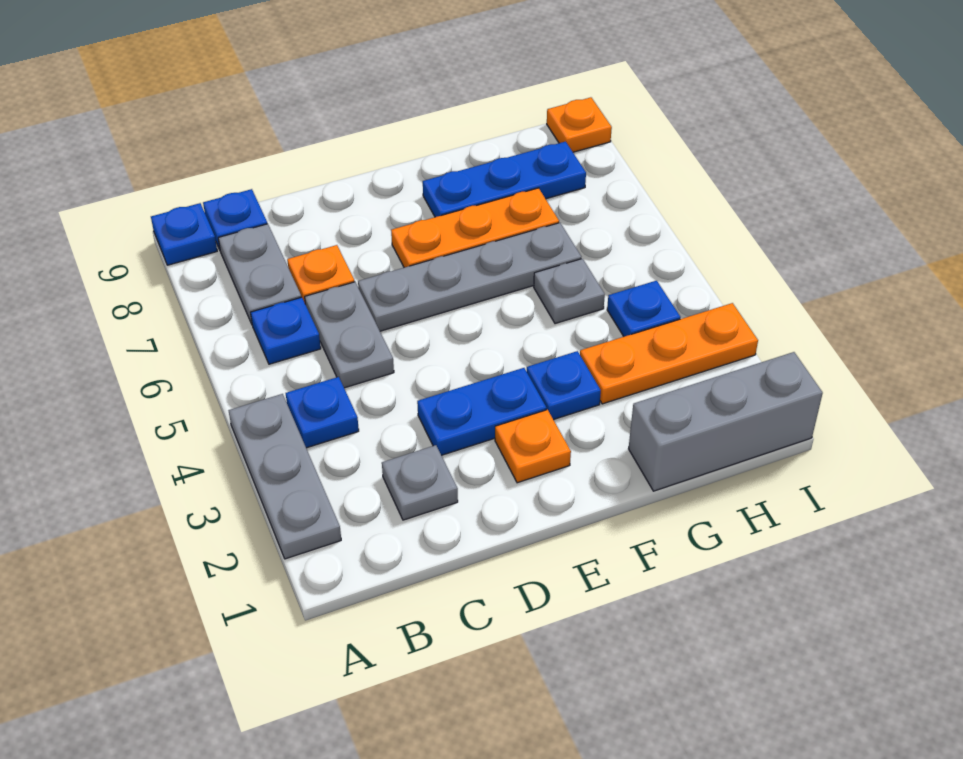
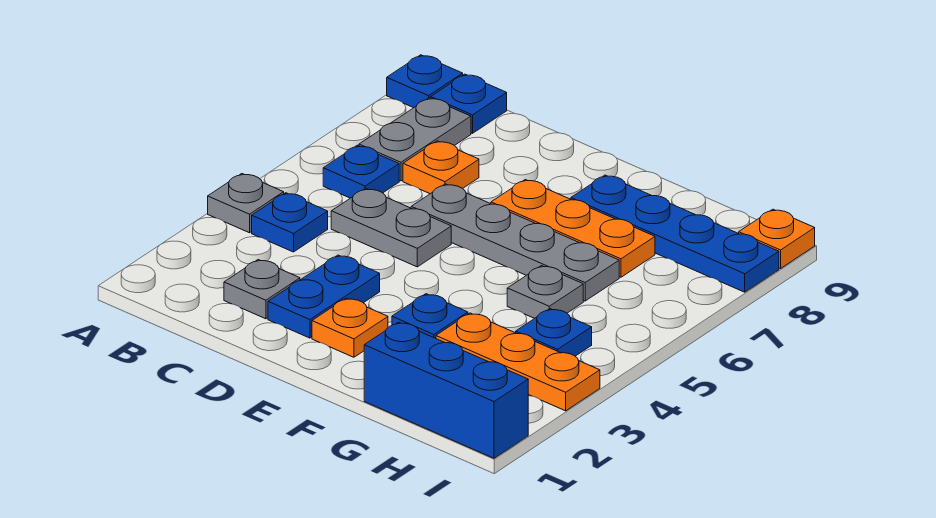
grey plate A2:A4 level 1 -> grey plate A4 level 1
grey plate C5:C6 level 1 -> grey plate C5:D5 level 1
blue plate D3:E3 level 1 -> blue plate D2:D3 level 1
blue plate F8:H8 level 1 -> blue plate F8:I8 level 1
grey brick G1:I1 level 1 -> blue brick G1:I1 level 1

